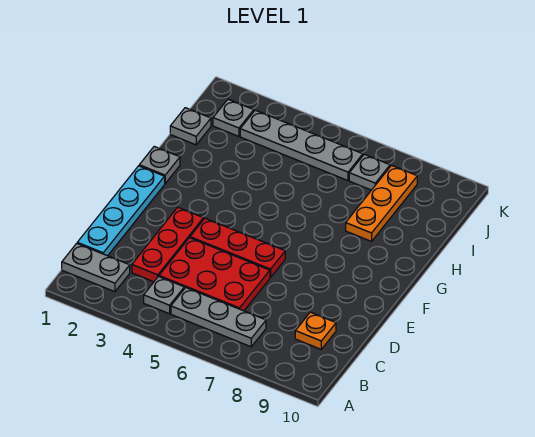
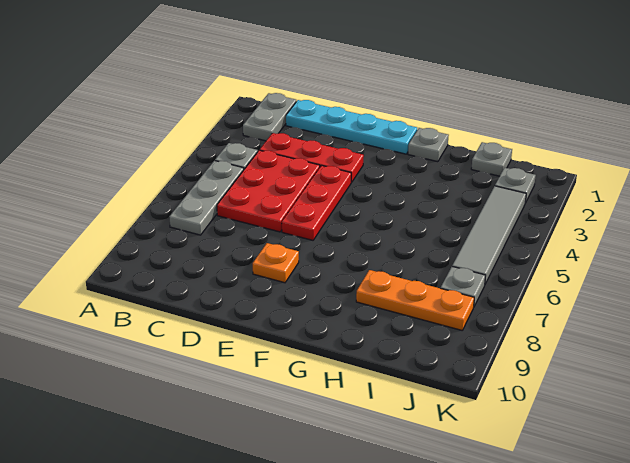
orange plate C9 level 1 -> orange plate E8 level 1
grey plate J3:J6 level 1 -> grey tile J3:J6 level 1

